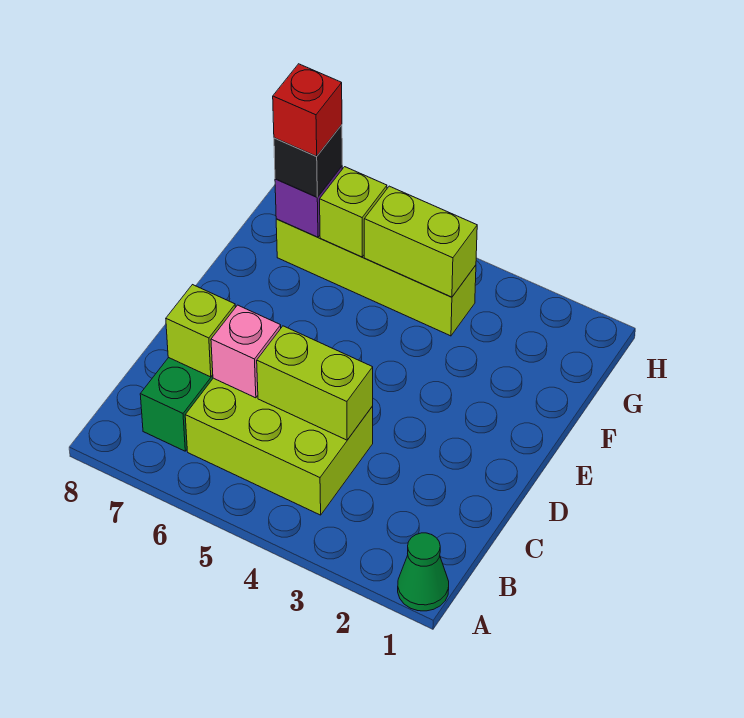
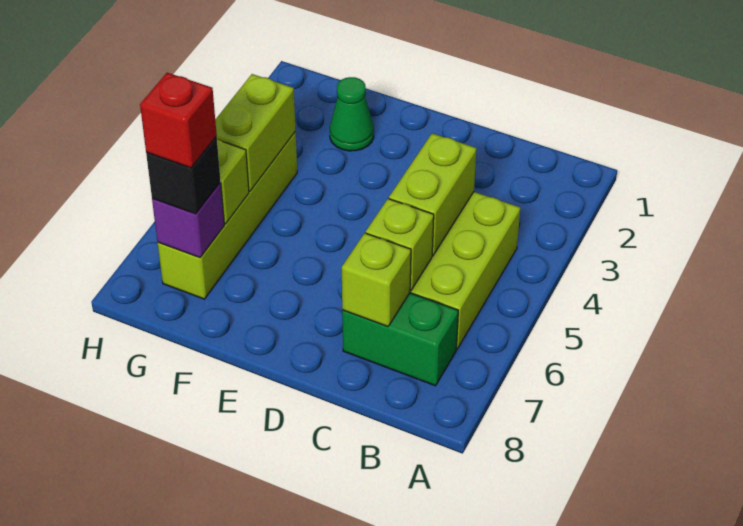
green cone A1 level 1 -> green cone F2 level 1
pink brick C6 level 2 -> lime brick C6 level 2

